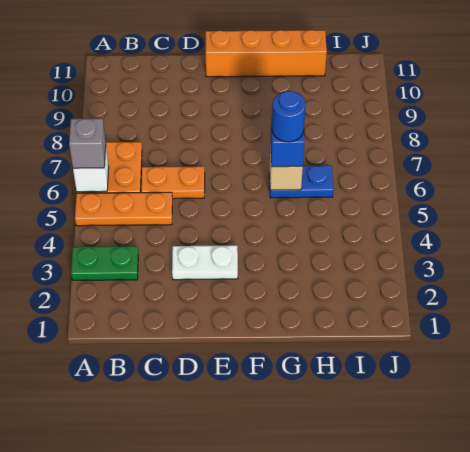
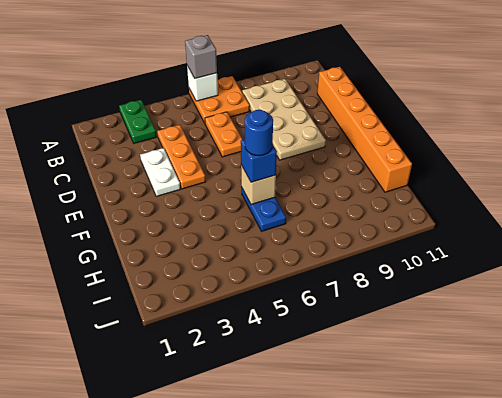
orange plate A5:C5 level 1 -> orange plate C4:E4 level 1
none -> tan plate B8:E9 level 1
orange brick E11:H11 level 1 -> orange brick C11:H11 level 1

